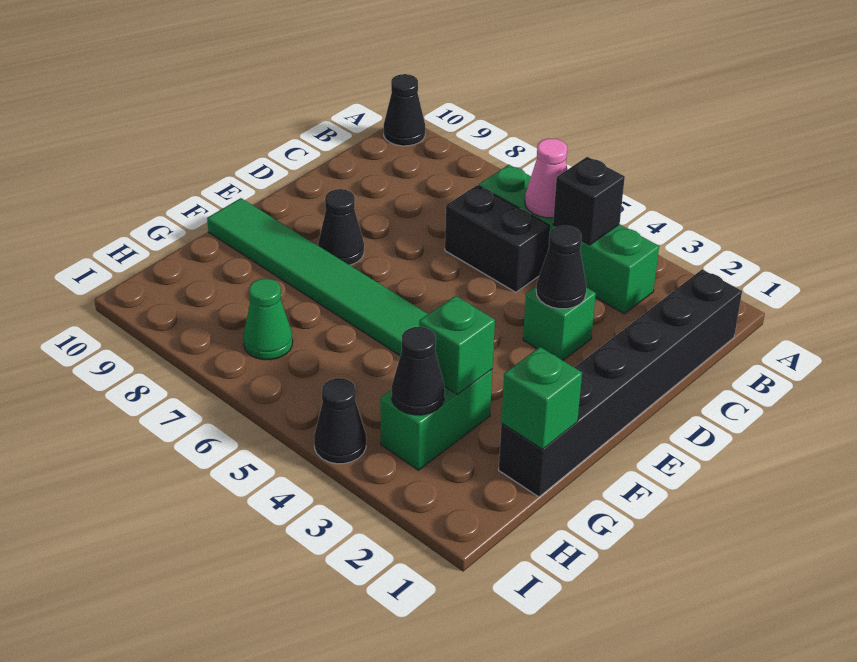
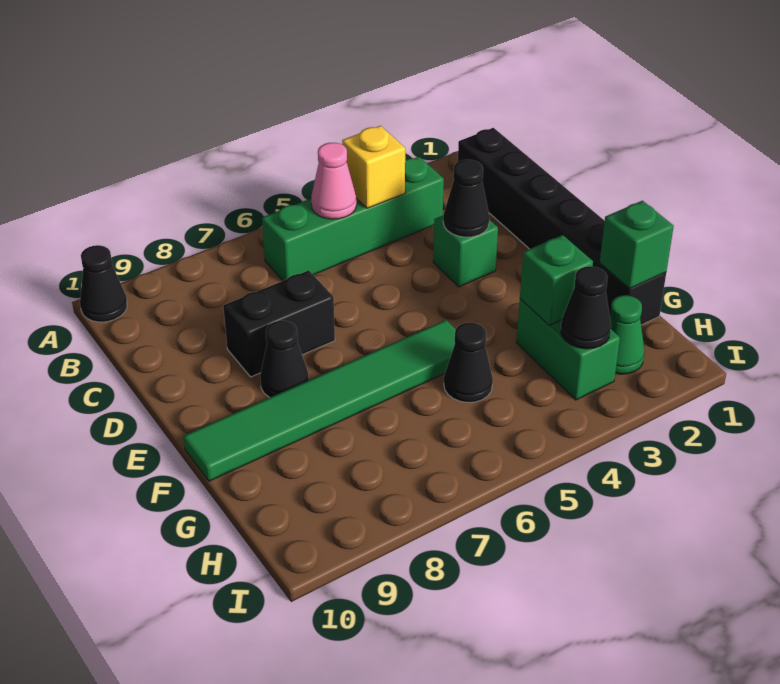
black brick B4 level 2 -> yellow brick B4 level 2
black brick C5:C6 level 1 -> black brick D7:D8 level 1
green cone H7 level 1 -> green cone H2 level 1
black cone I4 level 1 -> black cone G5 level 1

